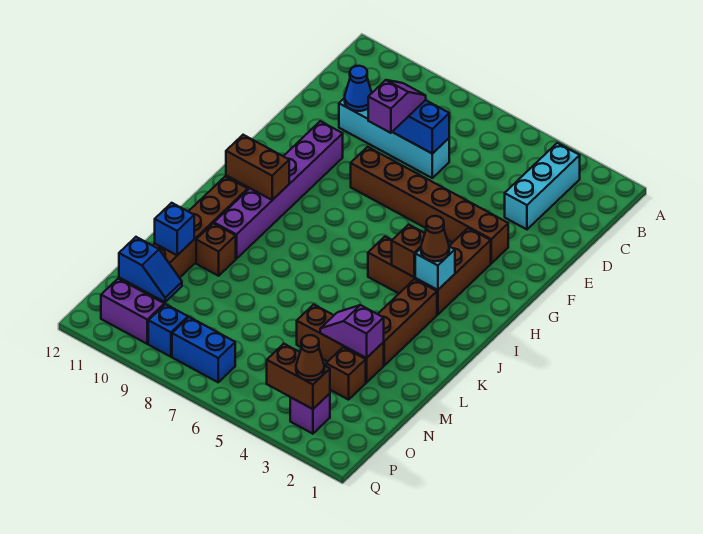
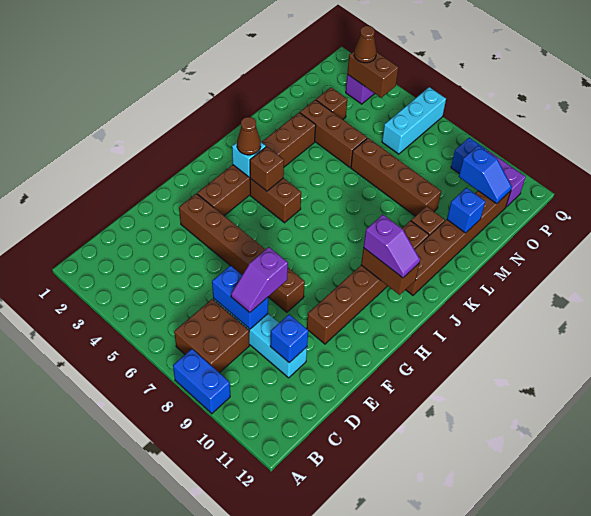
cyan brick B3:D3 level 1 -> cyan brick O6:Q6 level 1
none -> brown brick B7:C8 level 1
blue cone D10 level 2 -> blue brick D10 level 2
purple brick F10:K10 level 1 -> brown brick F10:K10 level 1
purple slope M3:M4 level 2 top 3 -> purple slope I10:I11 level 3 top 10
none -> brown brick M6:M9 level 1
blue slope O10:O11 level 2 top 11 -> blue slope O10:O11 level 2 top 10
blue brick P7:P8 level 1 -> blue brick A8:A9 level 1

